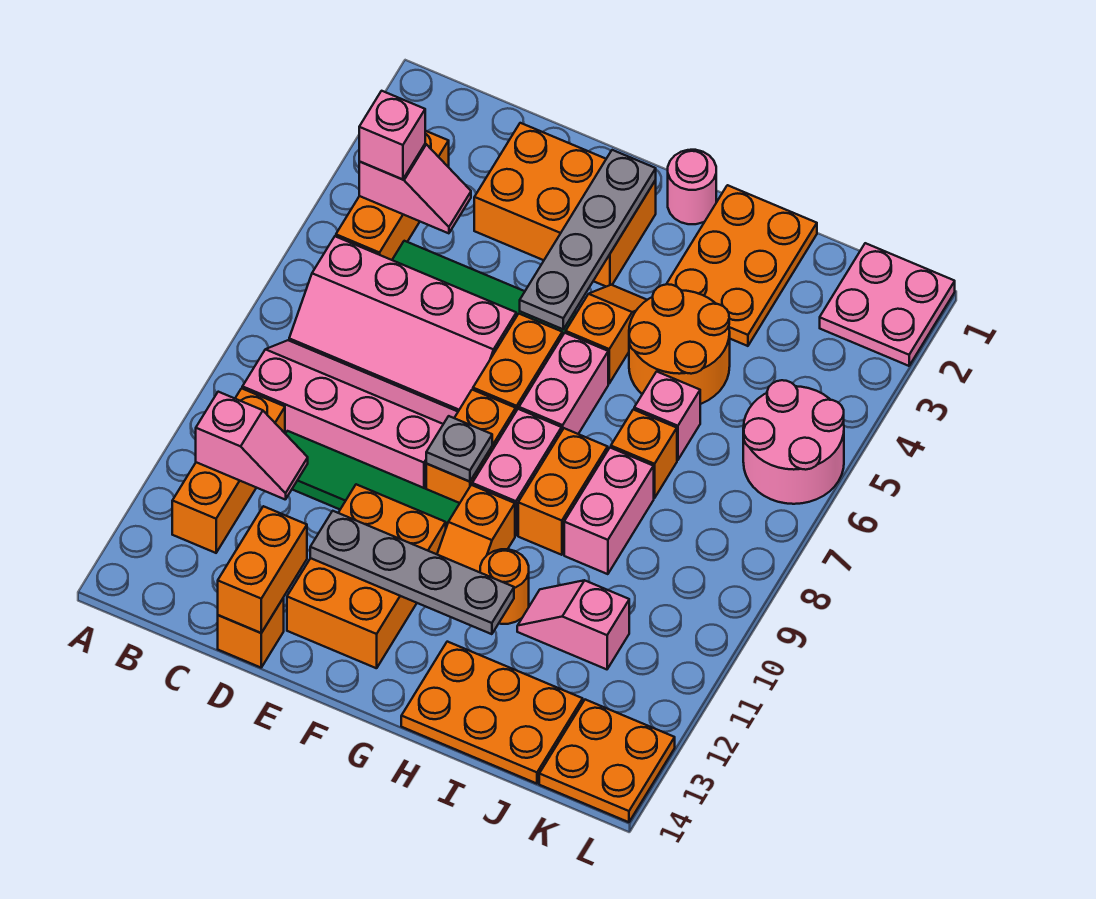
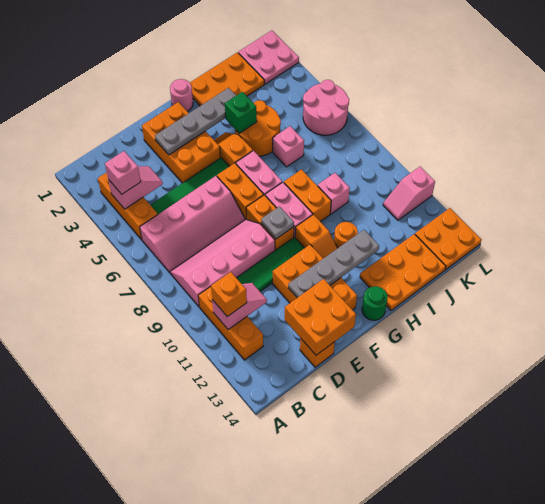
orange brick D2:F3 level 1 -> orange brick E2:F4 level 1
orange brick D13:D14 level 2 -> orange brick D13:E14 level 2
grey plate F2:F5 level 2 -> grey plate E3:H3 level 2
none -> green round brick G14 level 1
orange plate H1:I3 level 1 -> orange plate H1:J2 level 1
none -> green brick H4 level 2
orange brick I7 level 1 -> orange brick B11 level 3
pink brick I8:I9 level 1 -> pink brick I9 level 1
pink slope I11:J11 level 1 top J -> pink slope K11:L11 level 1 top L

